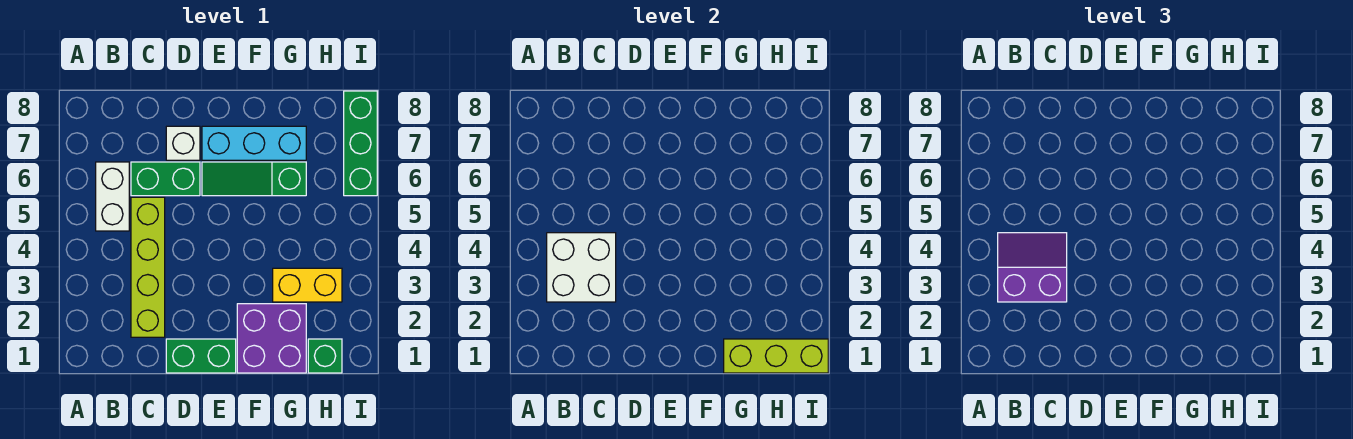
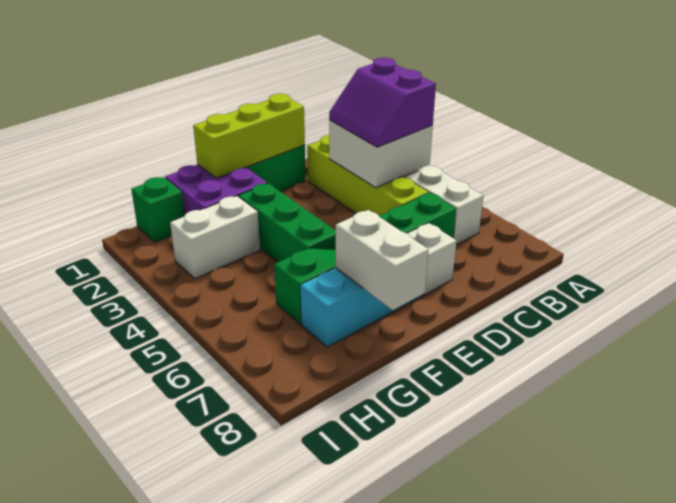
purple slope B3:C4 level 3 top 3 -> purple slope B3:C4 level 3 top B
none -> white brick F7:F8 level 2
lime brick G1:I1 level 2 -> lime brick D1:F1 level 2
yellow brick G3:H3 level 1 -> white brick G3:H3 level 1
green brick I6:I8 level 1 -> green brick F3:F5 level 1

